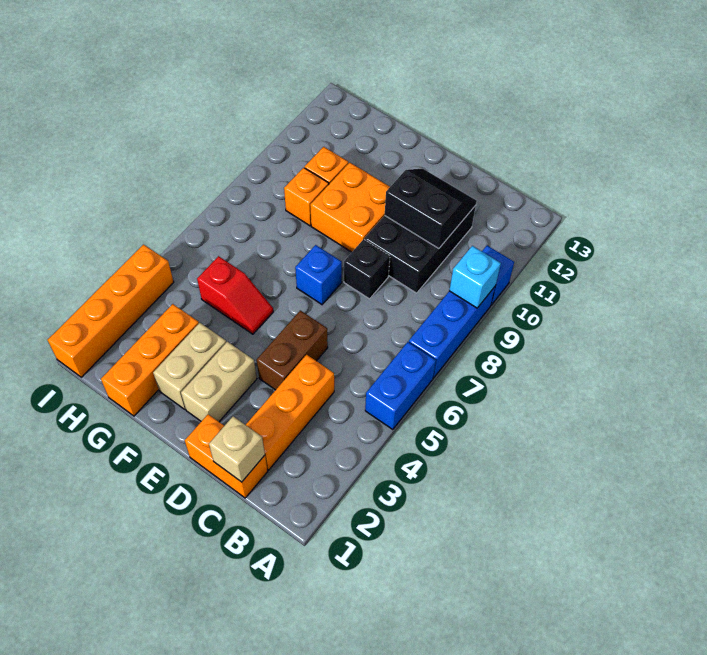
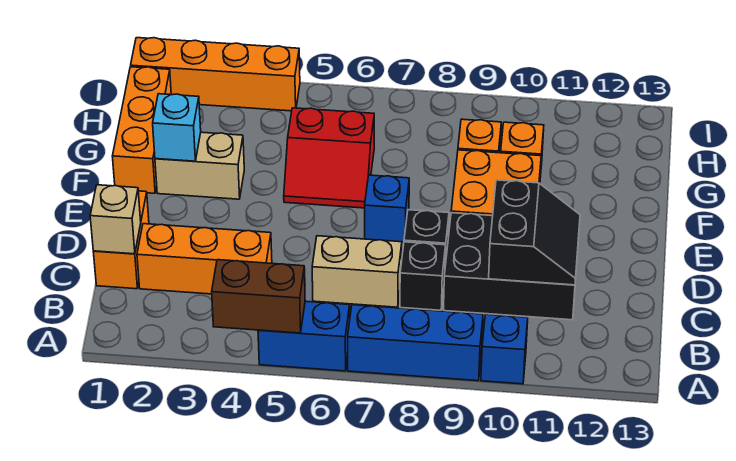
cyan brick A9 level 2 -> cyan brick F2 level 2
none -> black brick C8 level 1
brown brick D4:D5 level 1 -> brown brick A4:A5 level 2
tan brick E2:E3 level 1 -> tan brick C6:C7 level 1
red slope F5:G5 level 1 top G -> red slope F5:G6 level 1 top G
orange brick G1:G3 level 1 -> orange brick F1:H1 level 1

